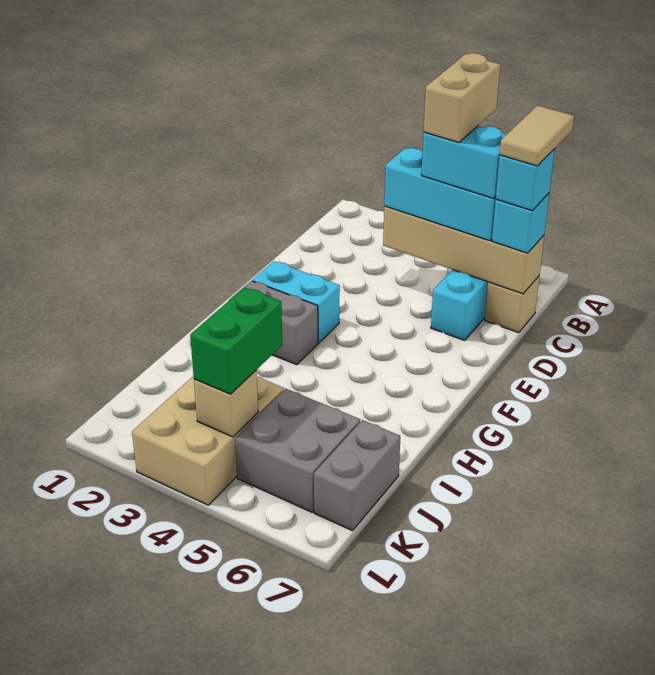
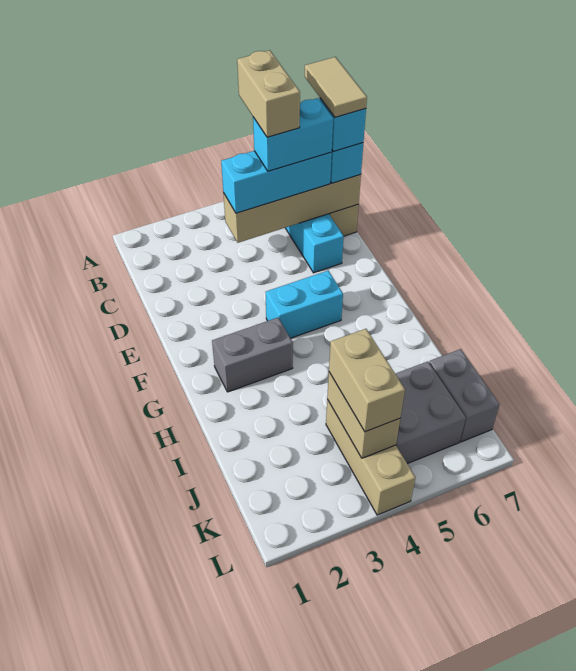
cyan brick F2:F3 level 1 -> cyan brick F4:F5 level 1
tan brick J3:L4 level 1 -> tan brick J4:L4 level 1
green brick J4:K4 level 3 -> tan brick J4:K4 level 3
tan brick K4 level 2 -> tan brick J4:K4 level 2

